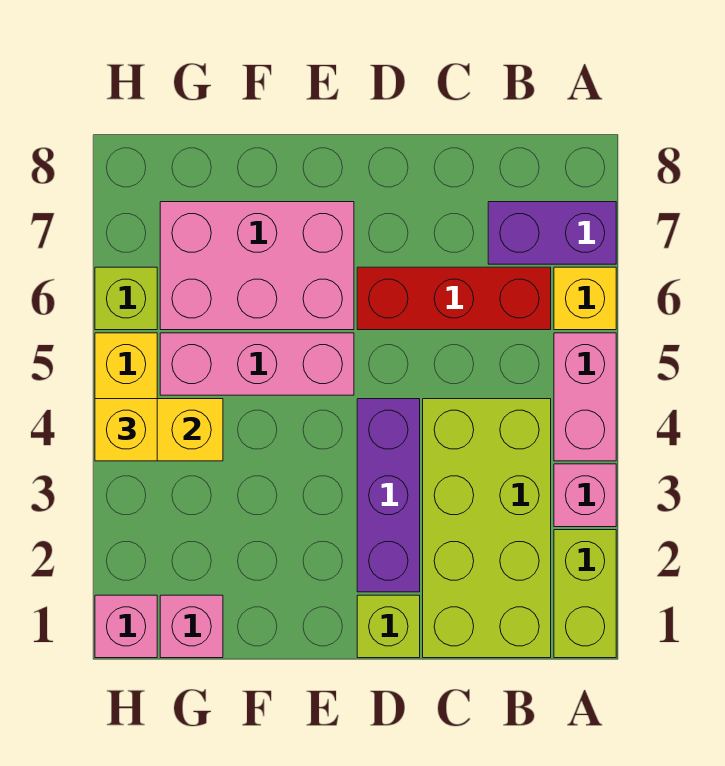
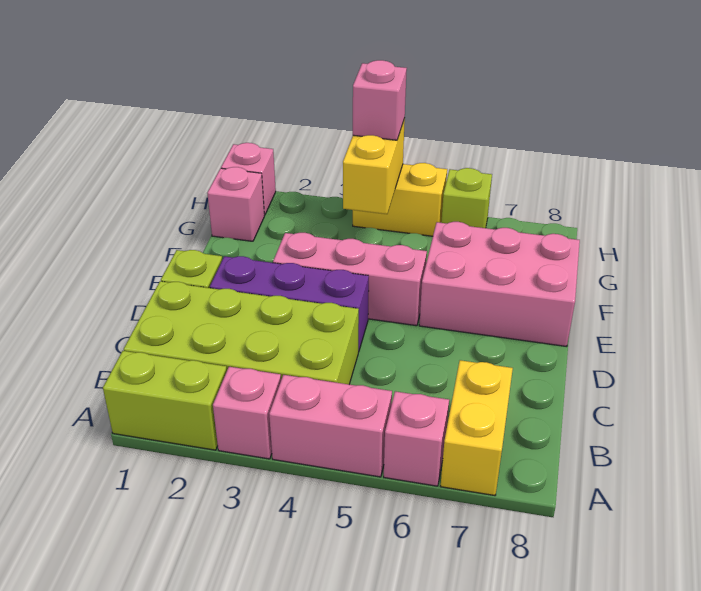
yellow brick A6 level 1 -> pink brick A6 level 1
purple brick A7:B7 level 1 -> yellow brick A7:B7 level 1
red brick B6:D6 level 1 -> none
pink brick E5:G5 level 1 -> pink brick E3:E5 level 1
pink brick E6:G7 level 1 -> pink brick E6:F8 level 1
yellow brick H4 level 3 -> pink brick H4 level 3

